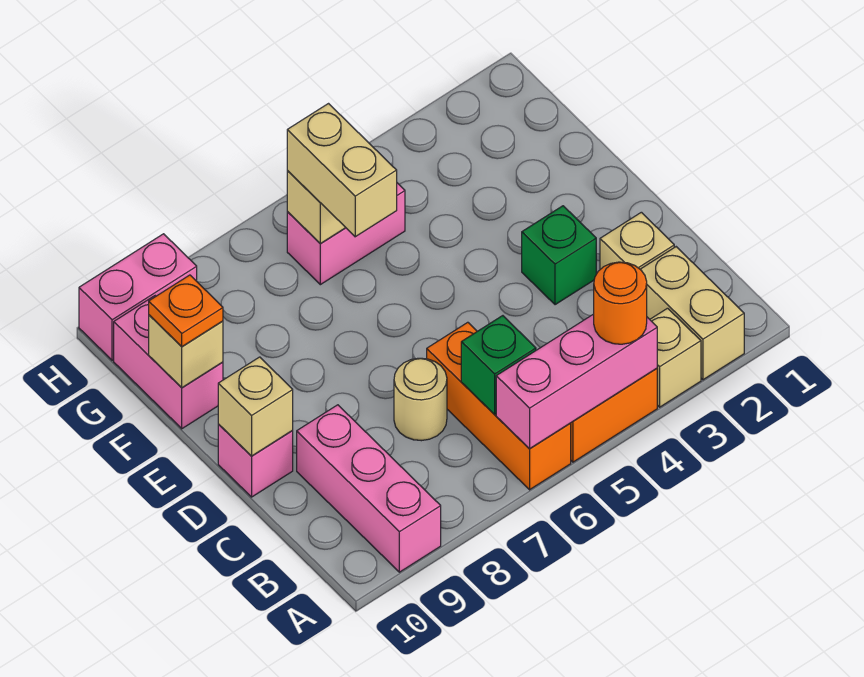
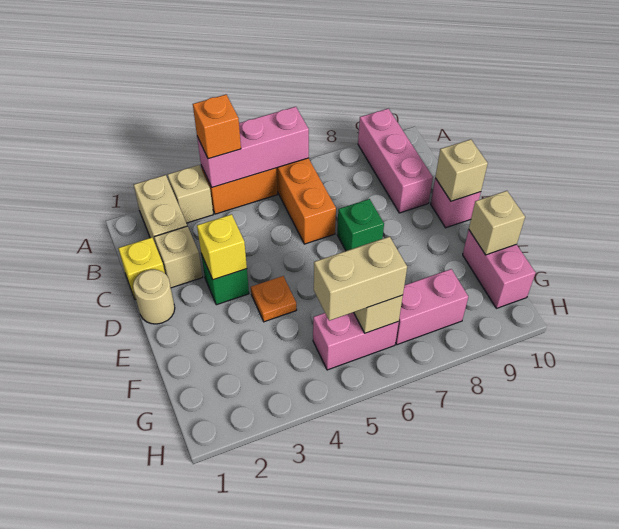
orange round brick A4 level 3 -> orange brick A4 level 3
green brick B6 level 2 -> green brick D7 level 1
none -> yellow brick C1 level 1
tan round brick C7 level 1 -> tan round brick D1 level 1
none -> yellow brick D3 level 2
tan brick F6:G6 level 3 -> tan brick G5:G6 level 3
orange plate F10 level 3 -> orange plate E4 level 1
pink brick H9:H10 level 1 -> pink brick G7:G8 level 1

